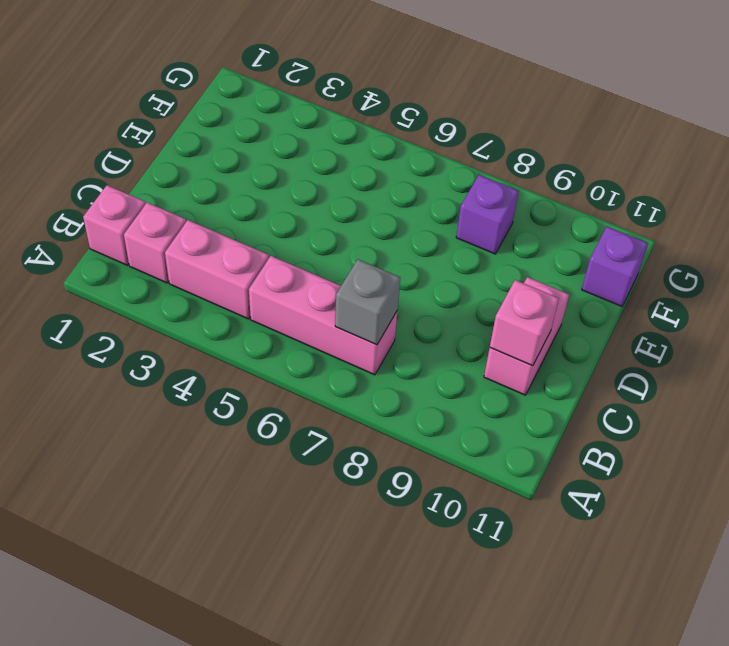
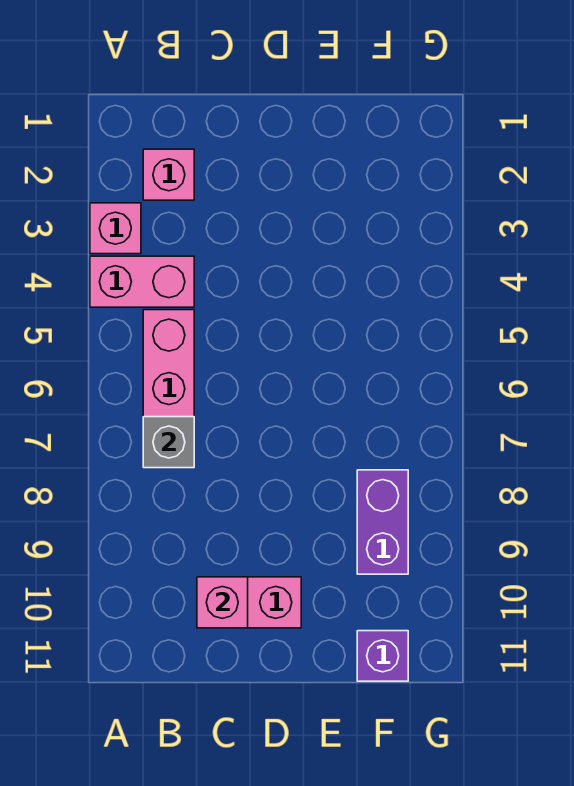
pink brick B1 level 1 -> pink brick A3 level 1
pink brick B3:B4 level 1 -> pink brick A4:B4 level 1
purple brick F8 level 1 -> purple brick F8:F9 level 1

